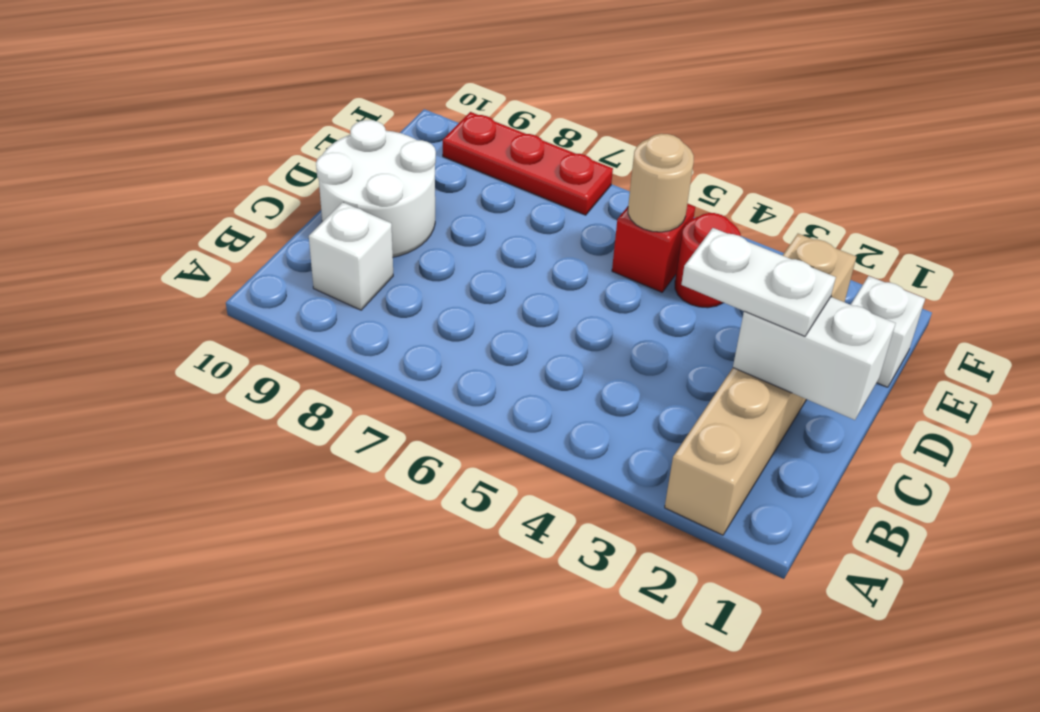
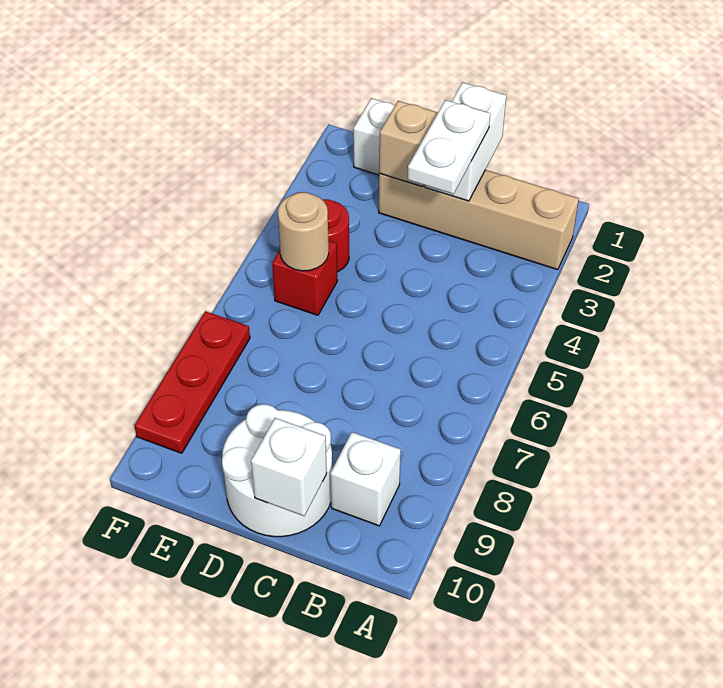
none -> white brick C10 level 2

